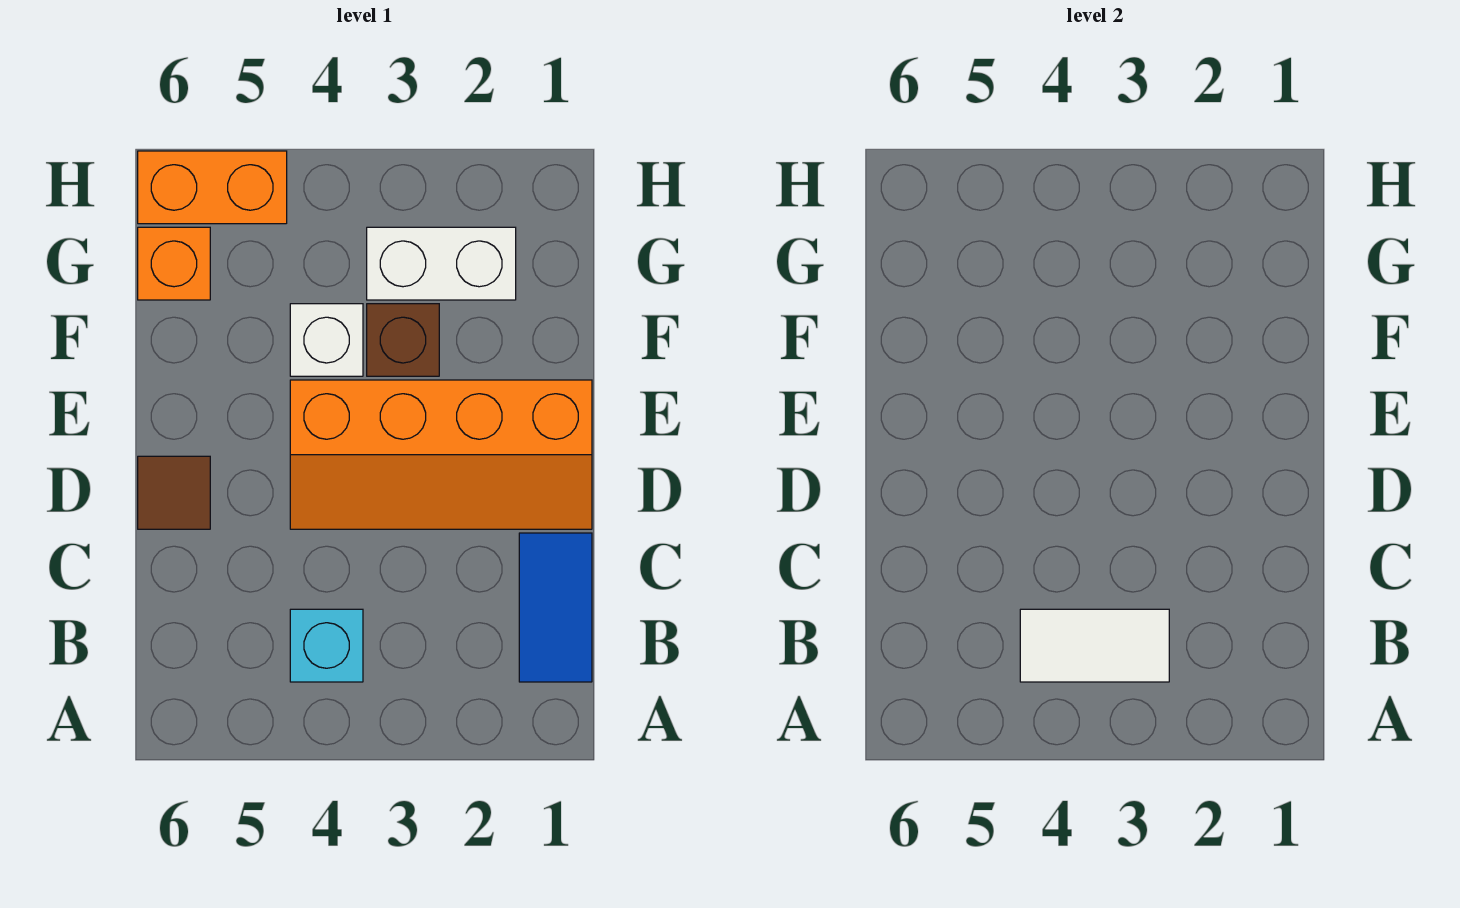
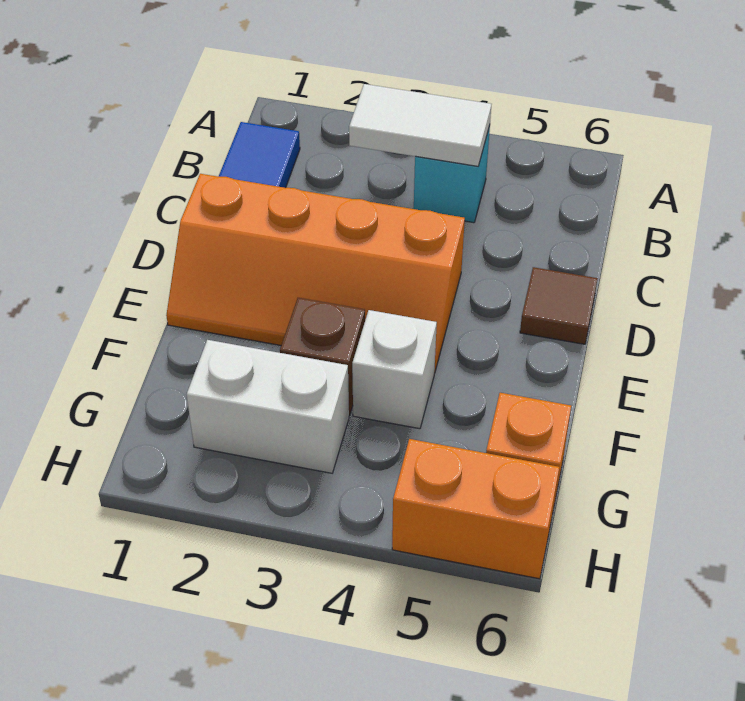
orange slope D1:E4 level 1 top E -> orange slope D1:E4 level 1 top D

